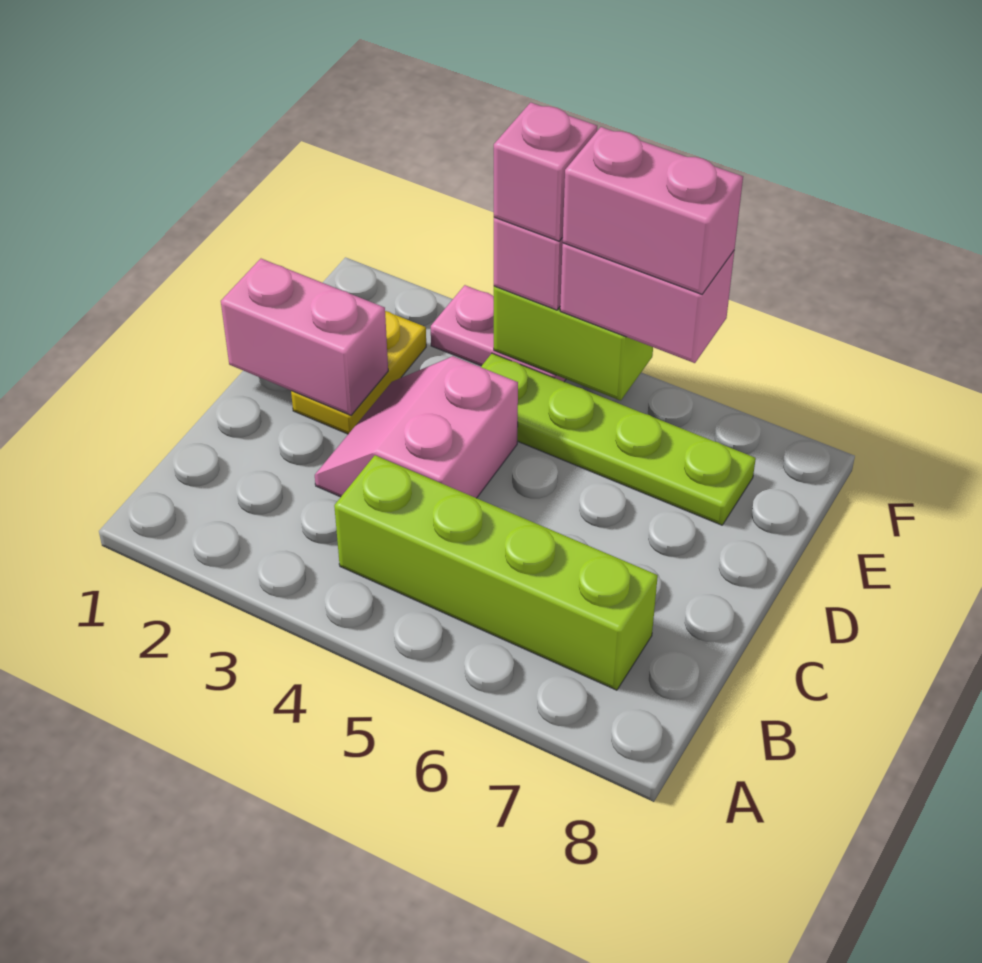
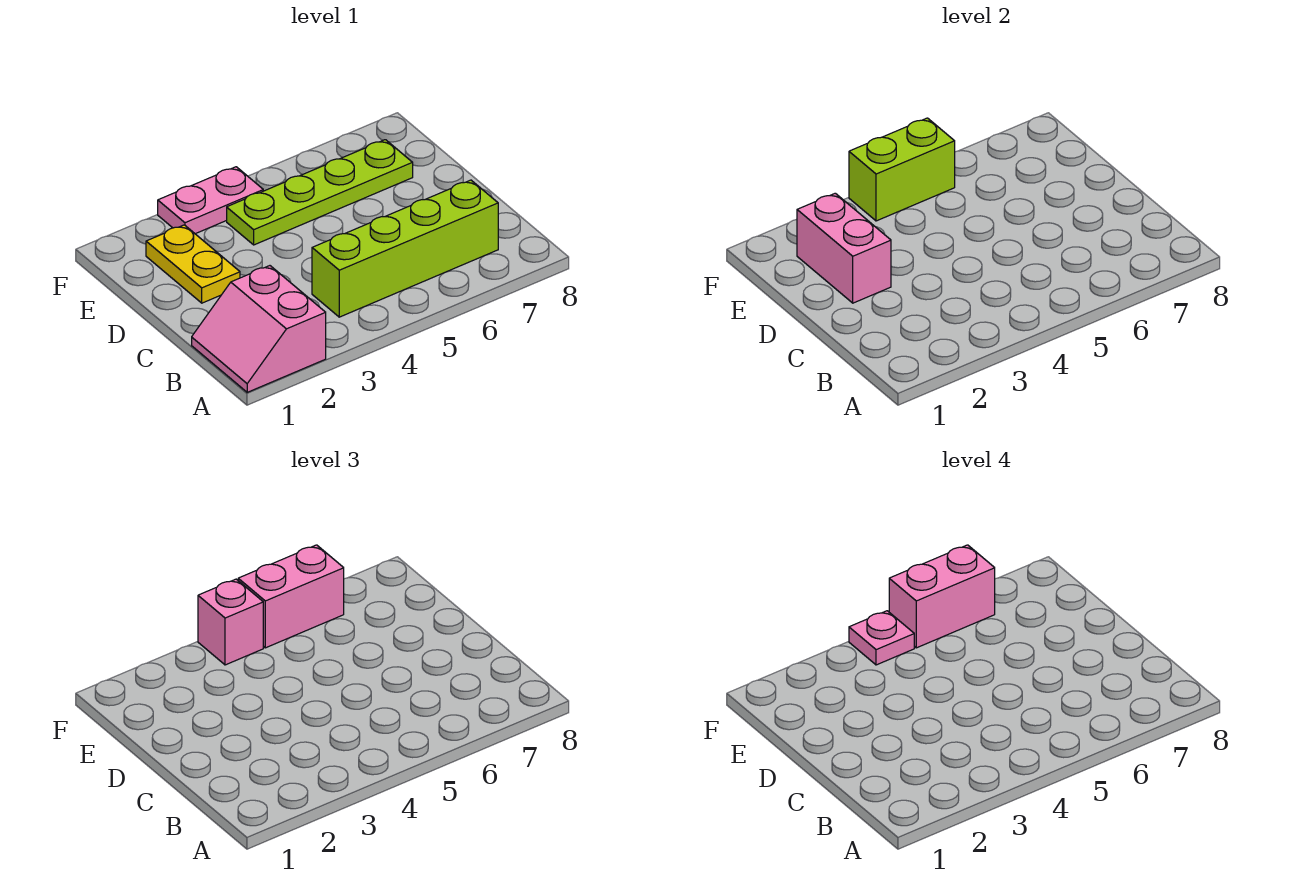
pink slope C3:D4 level 1 top 4 -> pink slope A1:B2 level 1 top 2
pink brick D1:D2 level 2 -> pink brick D2:E2 level 2
pink brick F4 level 4 -> pink plate F4 level 4

